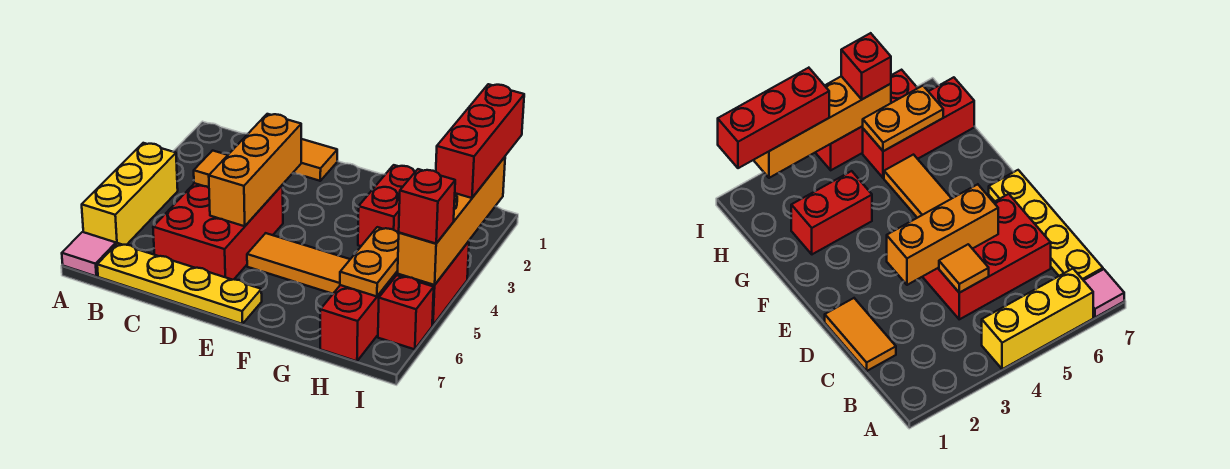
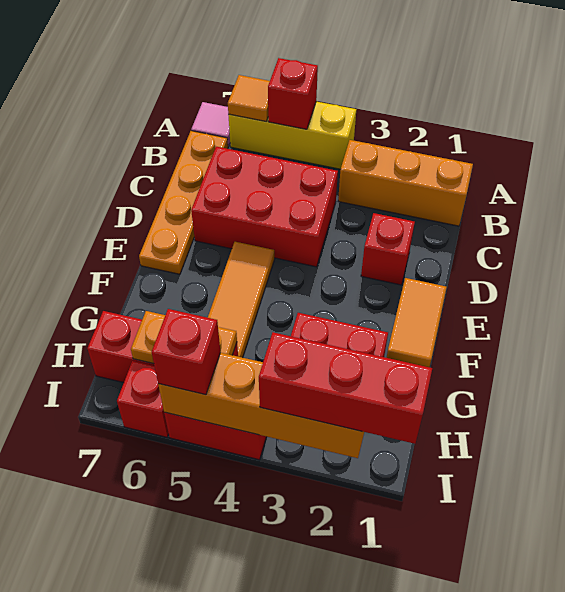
none -> red brick A5 level 2
yellow plate B7:E7 level 1 -> orange plate B7:E7 level 1
orange tile C1:D1 level 1 -> orange tile E1:F1 level 1
orange tile C4 level 2 -> orange tile A6 level 2
none -> red brick D2 level 1
orange brick D3:D5 level 2 -> orange brick B1:B3 level 1

